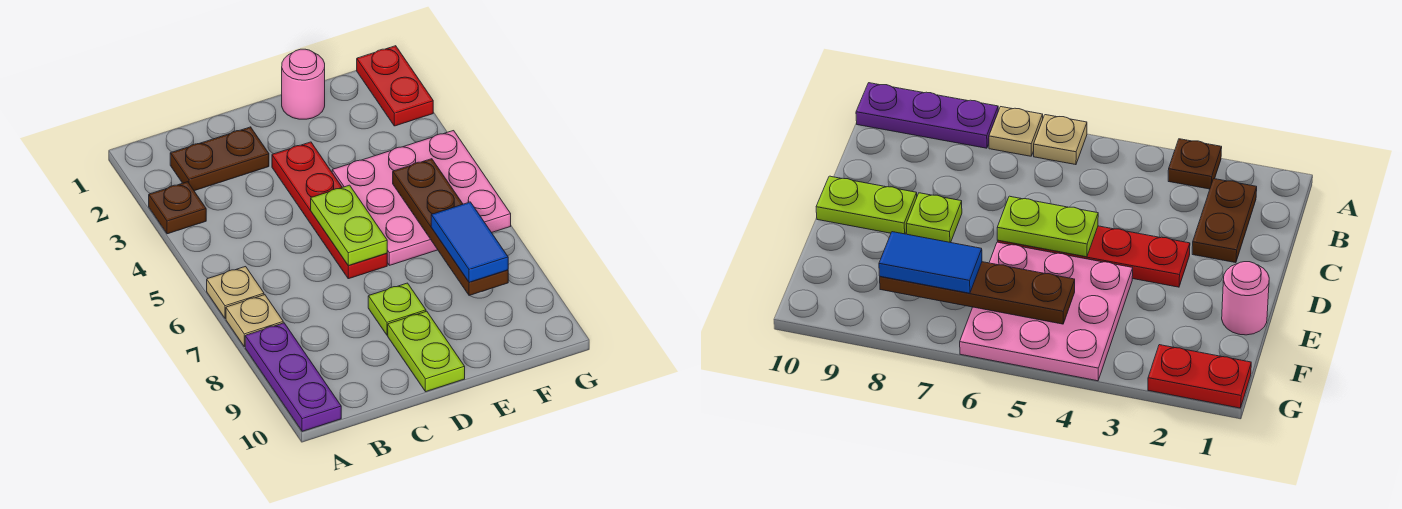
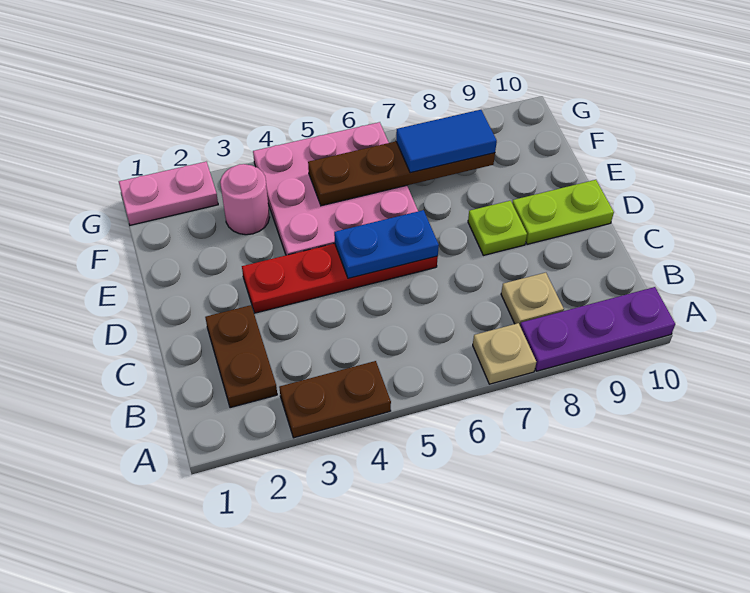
brown plate A3 level 1 -> brown plate A3:A4 level 1
tan plate A6 level 1 -> tan plate B8 level 1
lime plate D5:D6 level 2 -> blue plate D5:D6 level 2
pink round brick E1 level 1 -> pink round brick F3 level 1
red plate G1:G2 level 1 -> pink plate G1:G2 level 1

